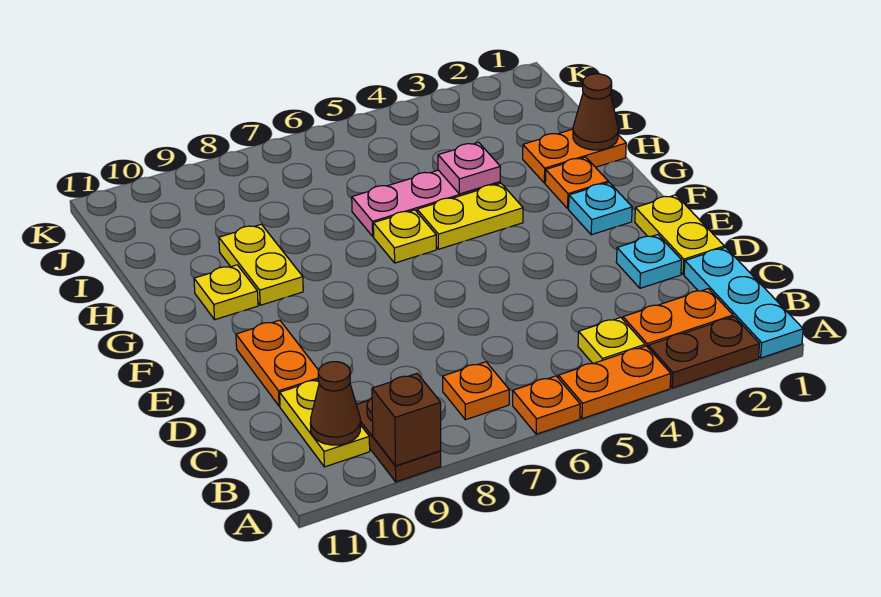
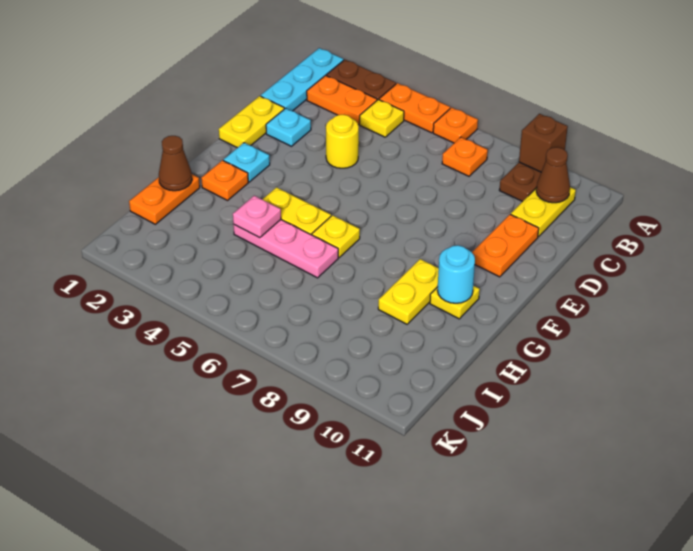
none -> yellow round brick D4 level 1
none -> cyan round brick G10 level 2
orange plate H1:H2 level 1 -> orange plate H1:I1 level 1

